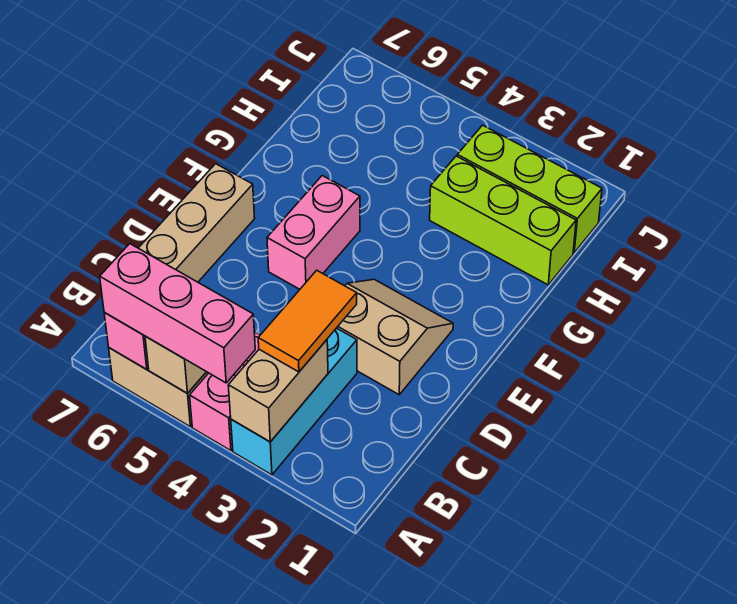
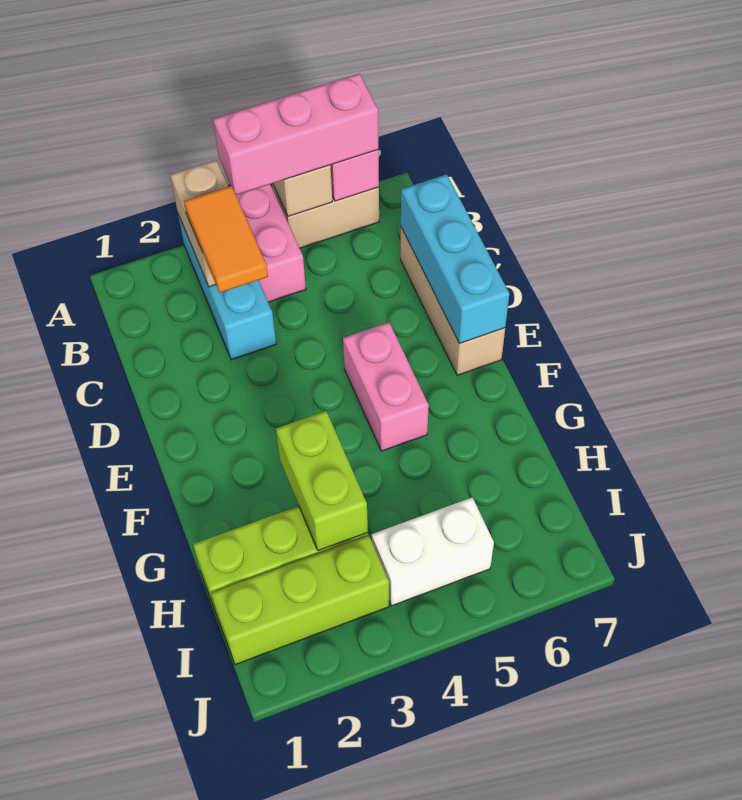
none -> cyan brick C7:E7 level 2
tan slope D2:E3 level 1 top D -> none
none -> lime brick G3:H3 level 2
none -> white brick I4:I5 level 1

